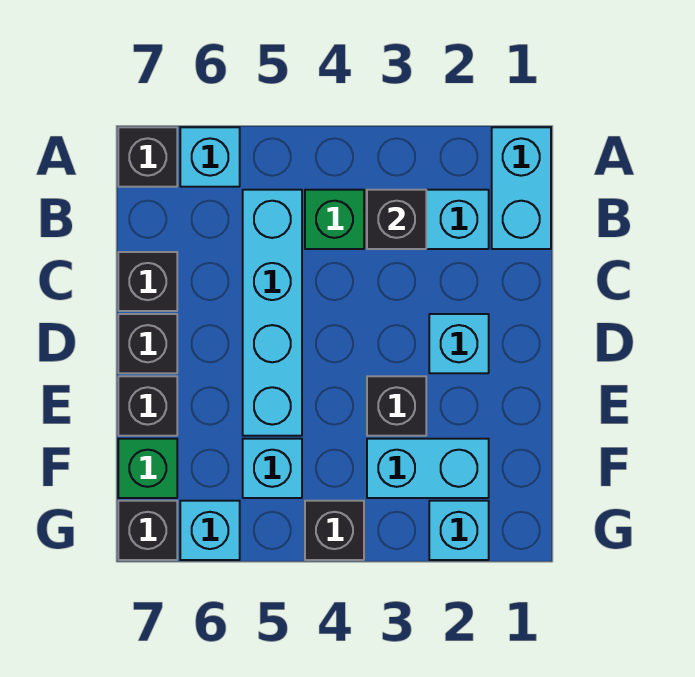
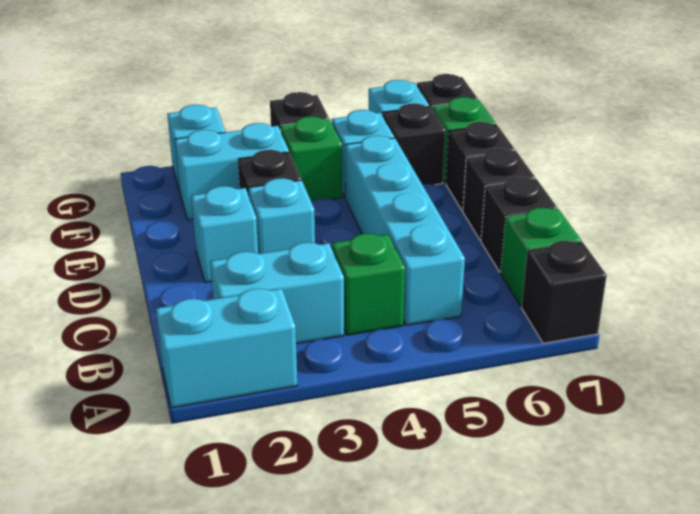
cyan brick A1:B1 level 1 -> cyan brick A1:A2 level 1
cyan brick A6 level 1 -> cyan brick D3 level 1
black brick B3 level 2 -> black brick F6 level 1
none -> green brick B7 level 1
none -> green brick F4 level 1

